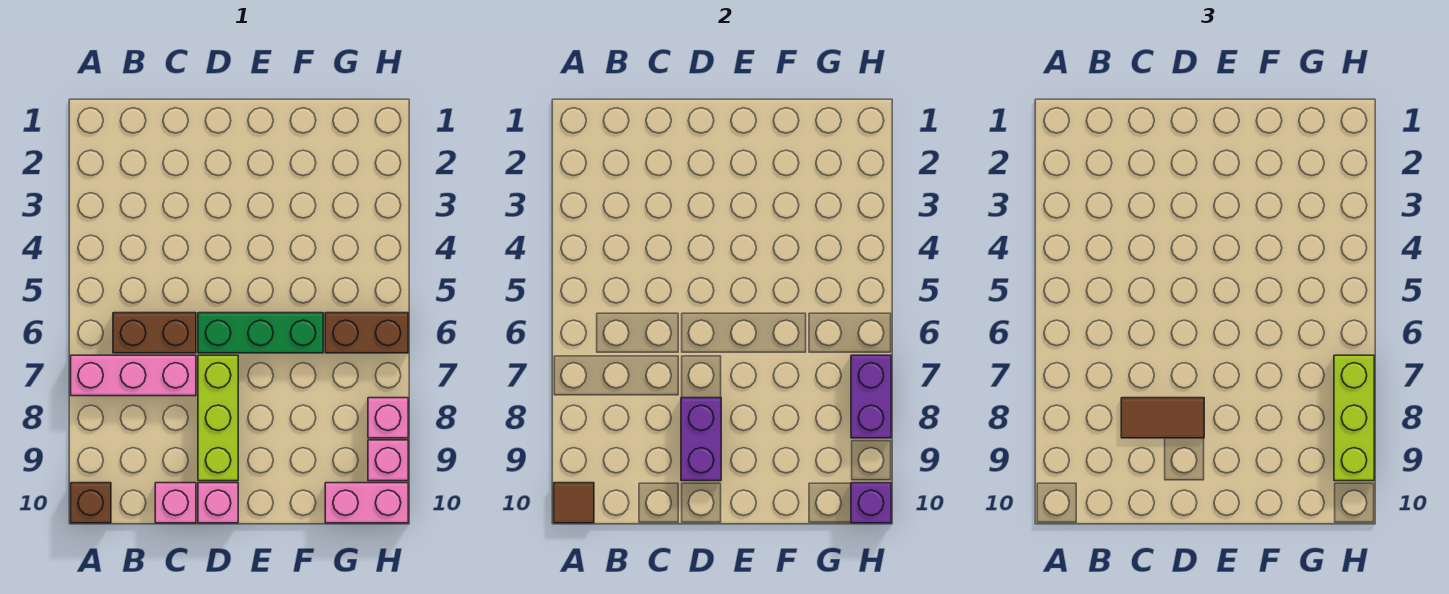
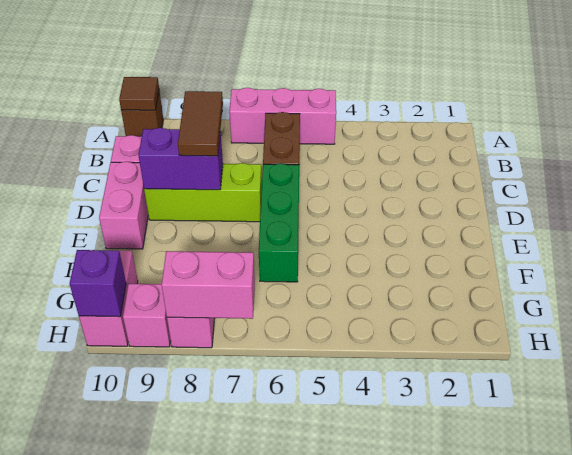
pink brick A7:C7 level 1 -> pink brick A5:A7 level 1
pink brick D10 level 1 -> pink brick D10:E10 level 1
brown brick G6:H6 level 1 -> none
purple brick H7:H8 level 2 -> pink brick H7:H8 level 2
lime brick H7:H9 level 3 -> none

